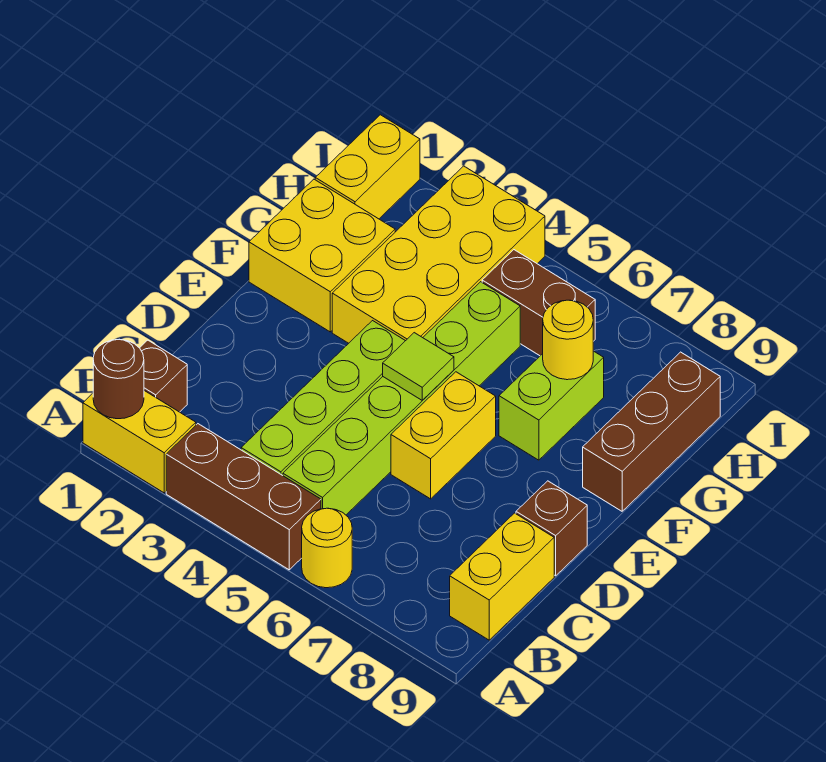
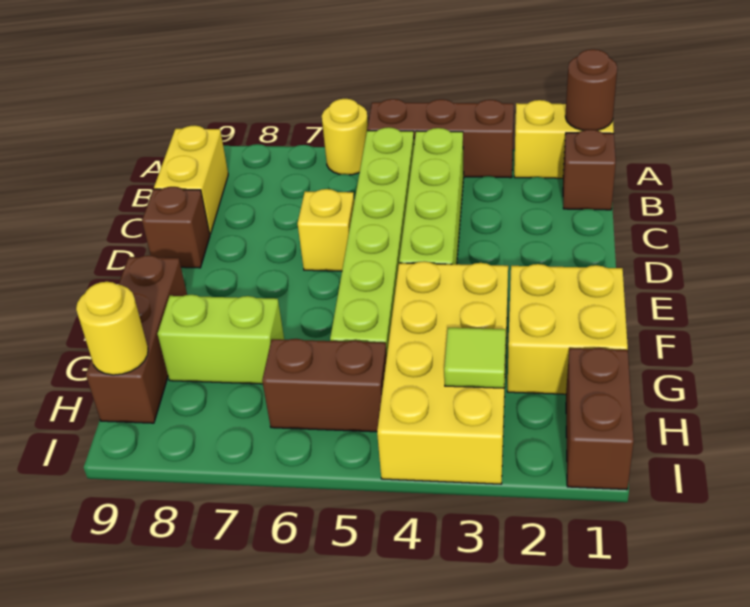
yellow brick D6:E6 level 1 -> yellow brick D6 level 1
lime tile E5 level 2 -> lime tile H3 level 2
lime brick F7:G7 level 1 -> lime brick G7:G8 level 1
yellow round brick G7 level 2 -> yellow round brick H9 level 2
yellow brick H1:I1 level 1 -> brown brick H1:I1 level 1

